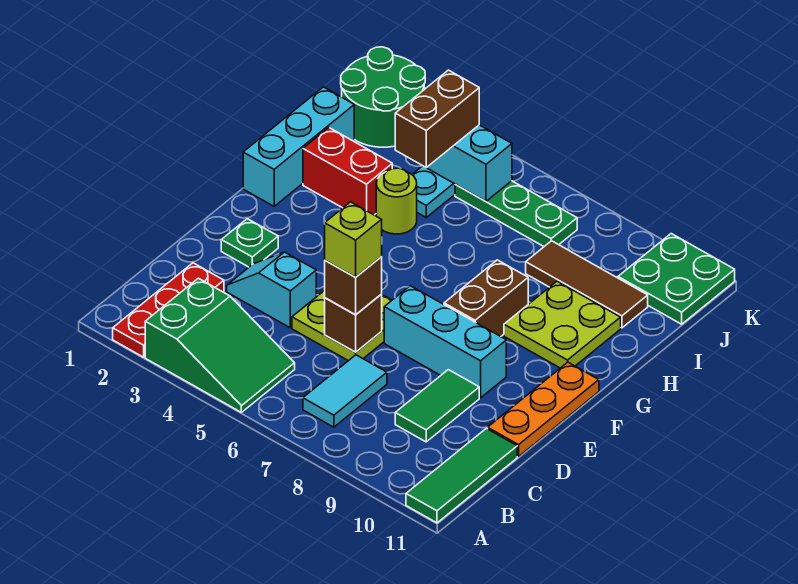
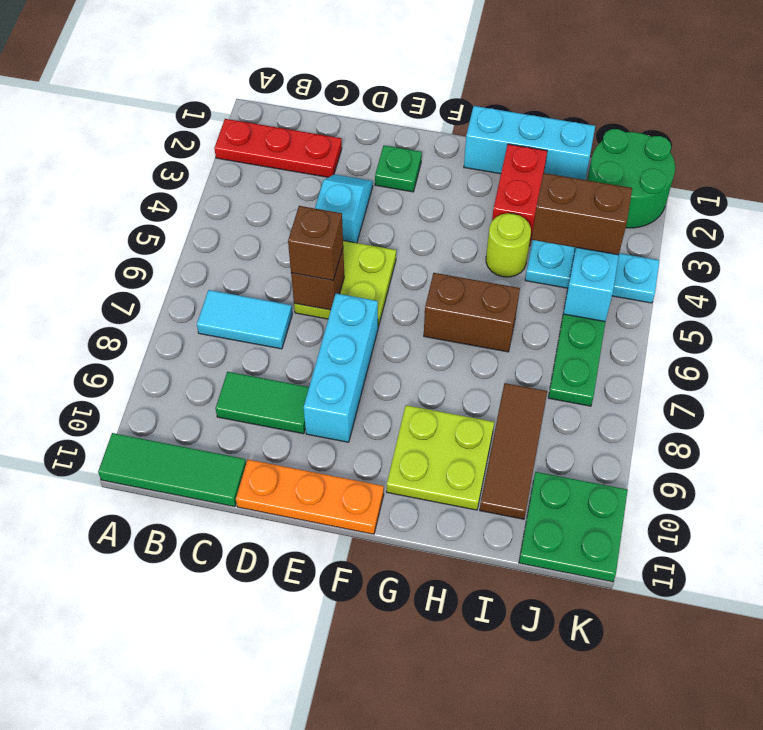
green slope A3:B5 level 1 top 3 -> none
lime brick D6 level 4 -> none
brown brick F8:G8 level 1 -> brown brick G6:H6 level 1

